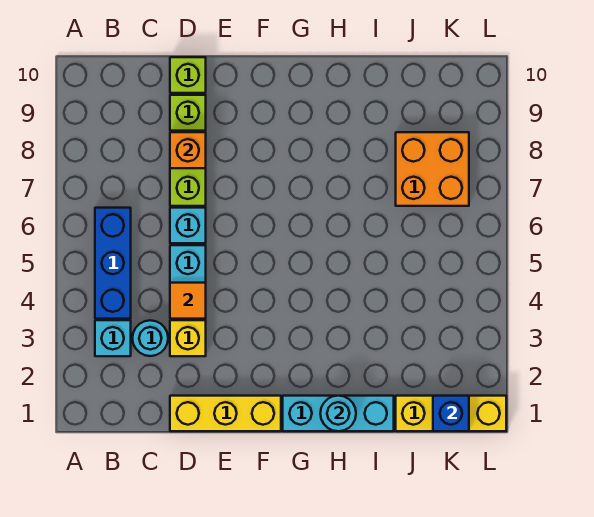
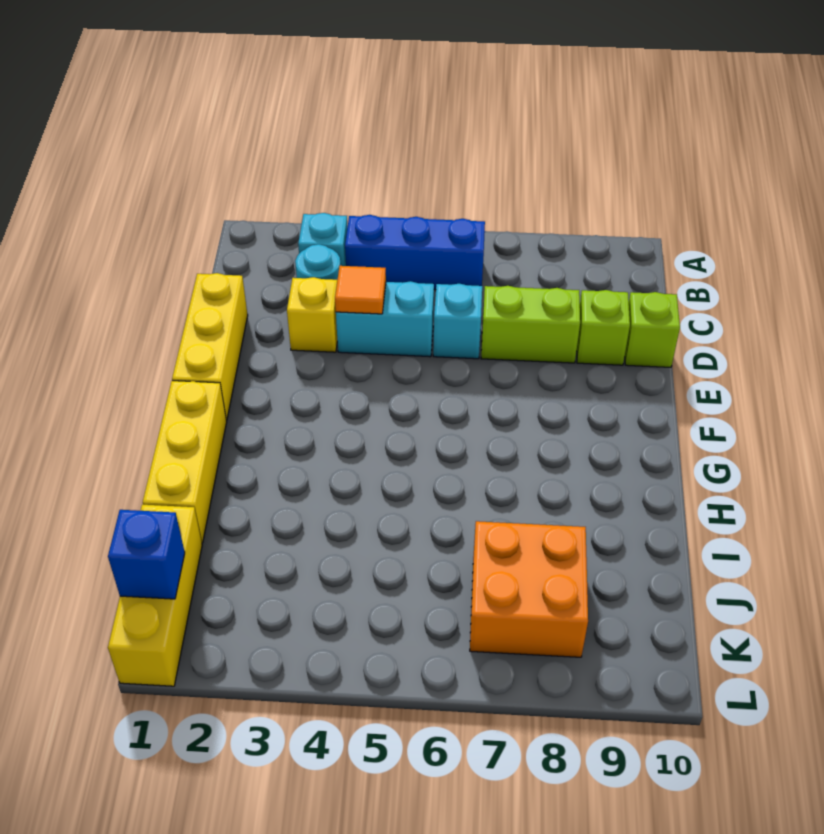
orange brick D8 level 2 -> none
cyan brick G1:I1 level 1 -> yellow brick G1:I1 level 1
cyan round brick H1 level 2 -> none

